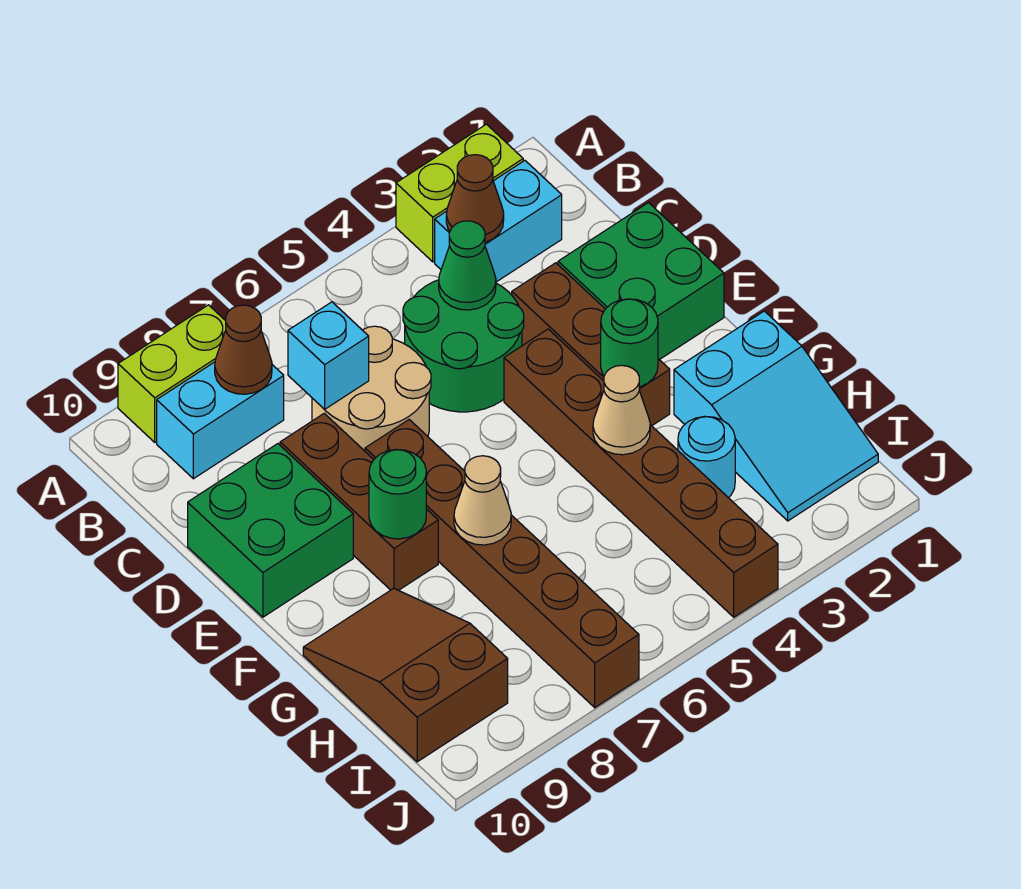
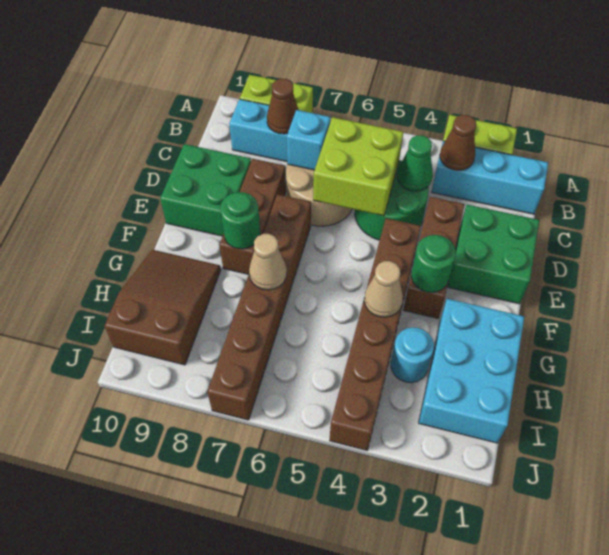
cyan brick B2:B3 level 1 -> cyan brick B1:B3 level 1
none -> lime brick C5:D6 level 2
cyan slope G1:I2 level 1 top G -> cyan brick G1:I2 level 1

